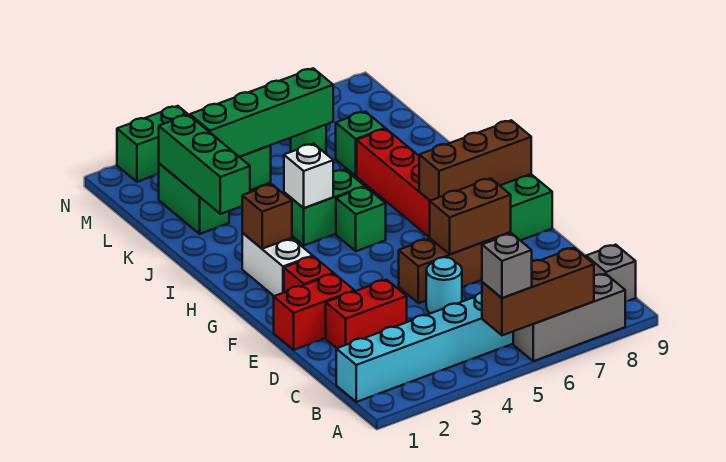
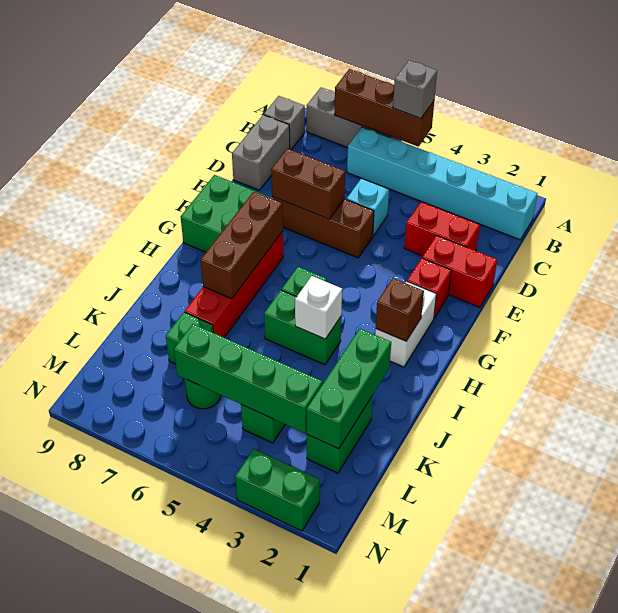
none -> grey brick C9:D9 level 1
cyan round brick D5 level 1 -> cyan brick D5 level 1
brown brick G7:G9 level 2 -> brown brick G7:I7 level 2

